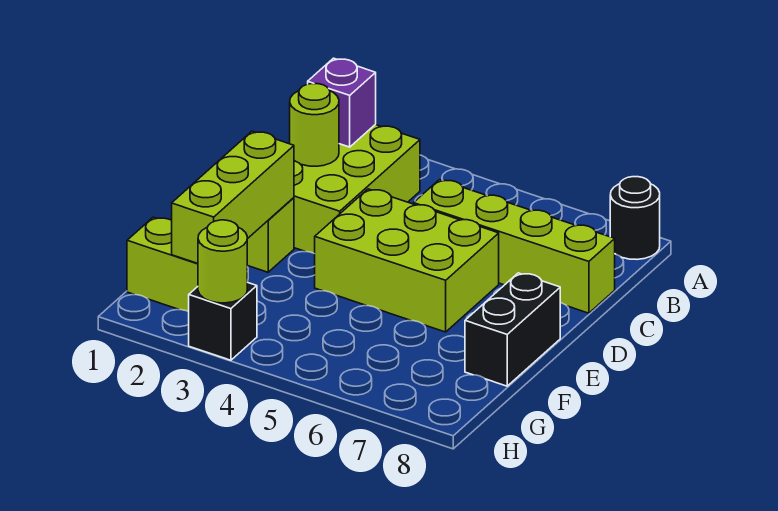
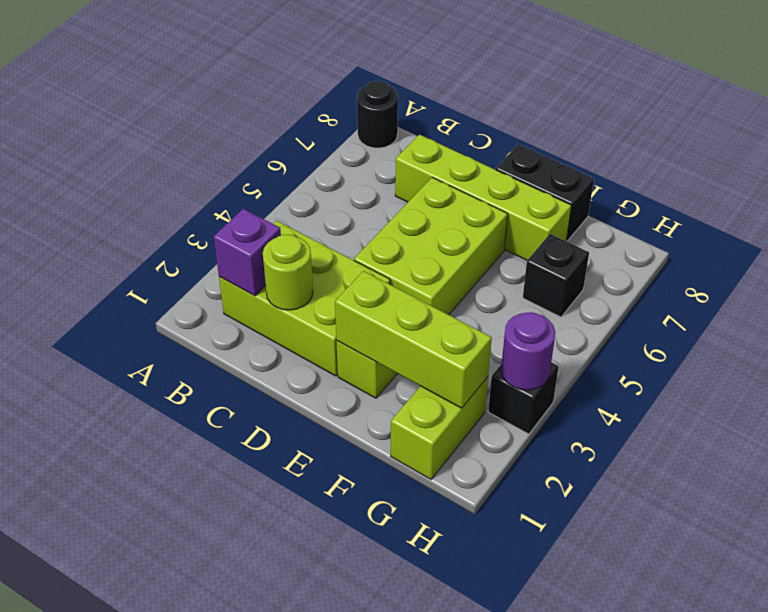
lime brick C5:C8 level 1 -> lime brick C7:F7 level 1
none -> black brick G6 level 1
lime round brick H3 level 2 -> purple round brick H3 level 2

